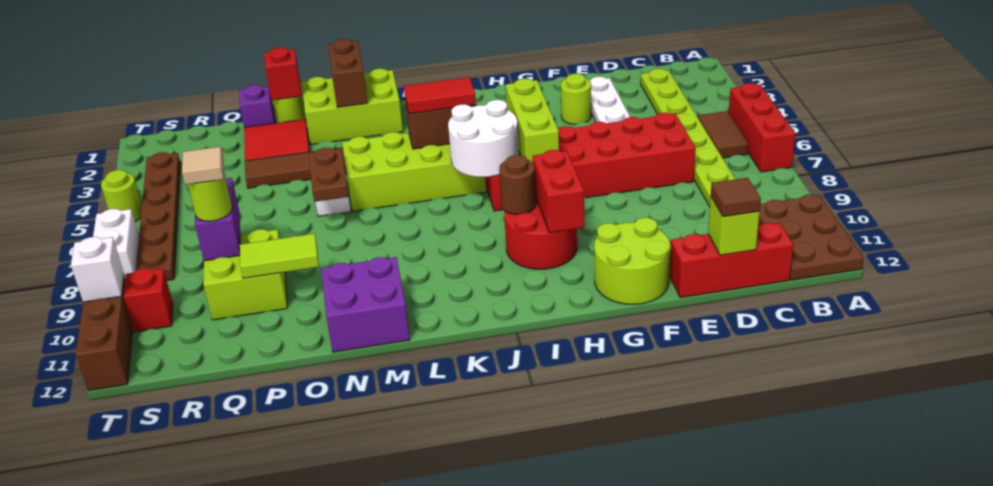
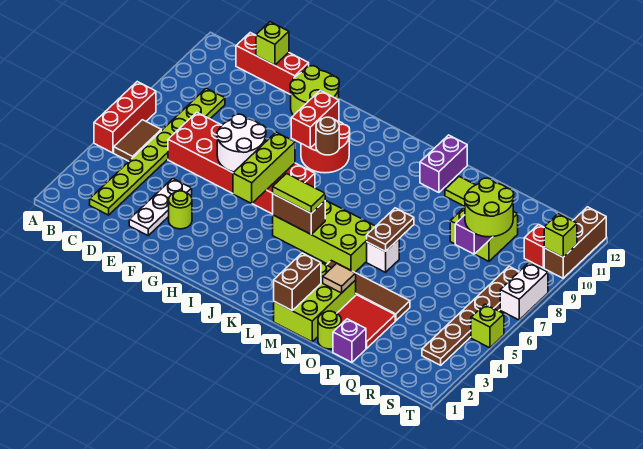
brown plate A10:B12 level 1 -> none
brown tile D12 level 3 -> none
white round brick I6:J7 level 2 -> white round brick F6:G7 level 2
red tile J5:K5 level 3 -> lime tile J5:K5 level 3
lime brick L1:N2 level 1 -> lime brick M1:N3 level 1
purple brick M11:N12 level 1 -> purple brick M11:M12 level 1
red brick O1 level 2 -> none
lime round brick Q9 level 3 -> lime round brick Q8:R9 level 3
tan tile Q9 level 4 -> tan tile N3 level 2
lime round brick T5 level 1 -> lime brick T5 level 1
white brick T10 level 2 -> lime brick T10 level 2

